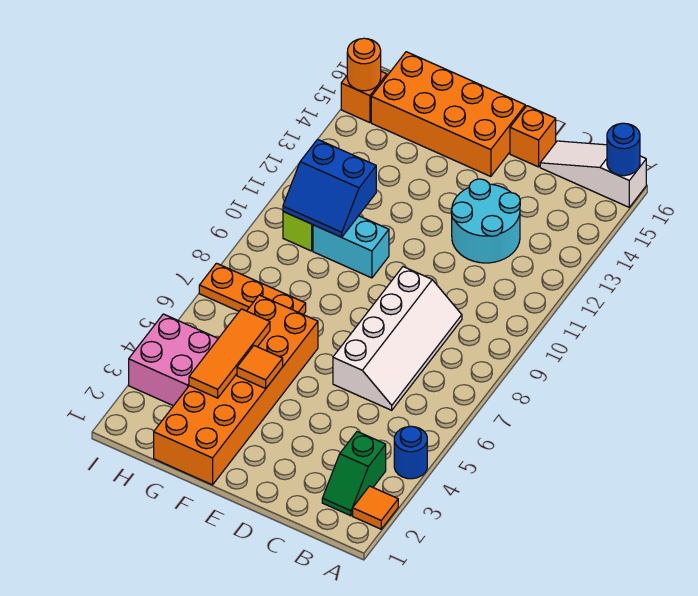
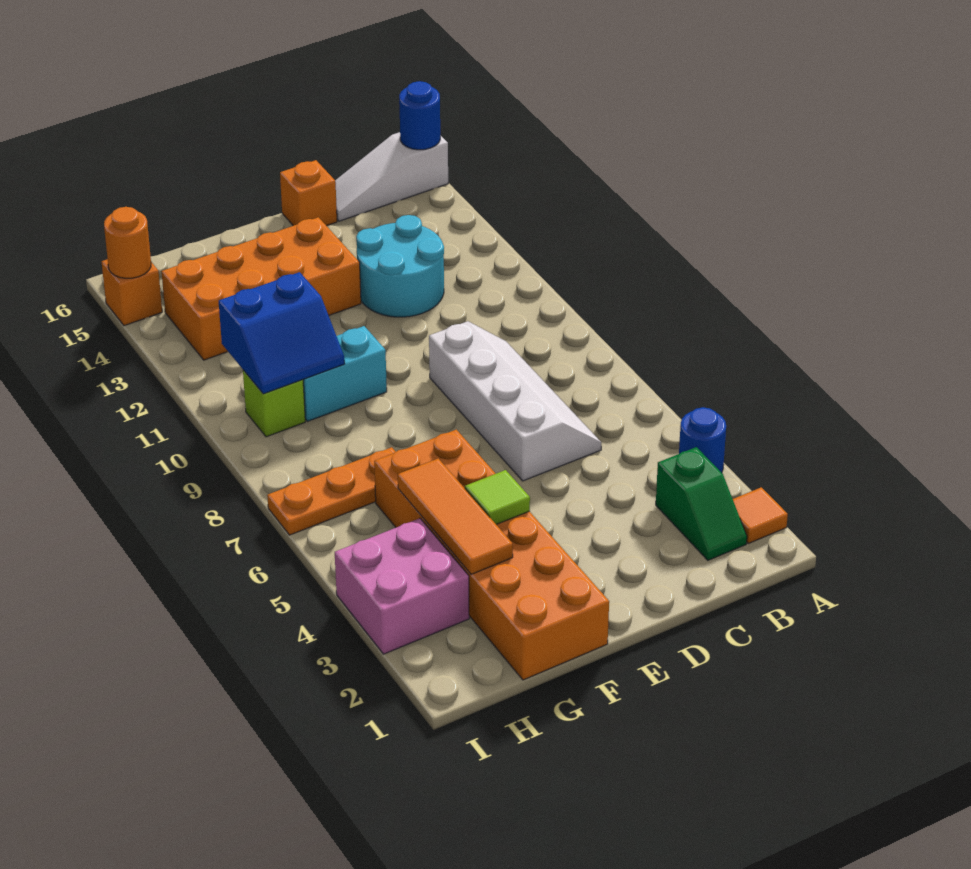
orange brick E15:H16 level 1 -> orange brick E13:H14 level 1
orange tile F4 level 2 -> lime tile F4 level 2

